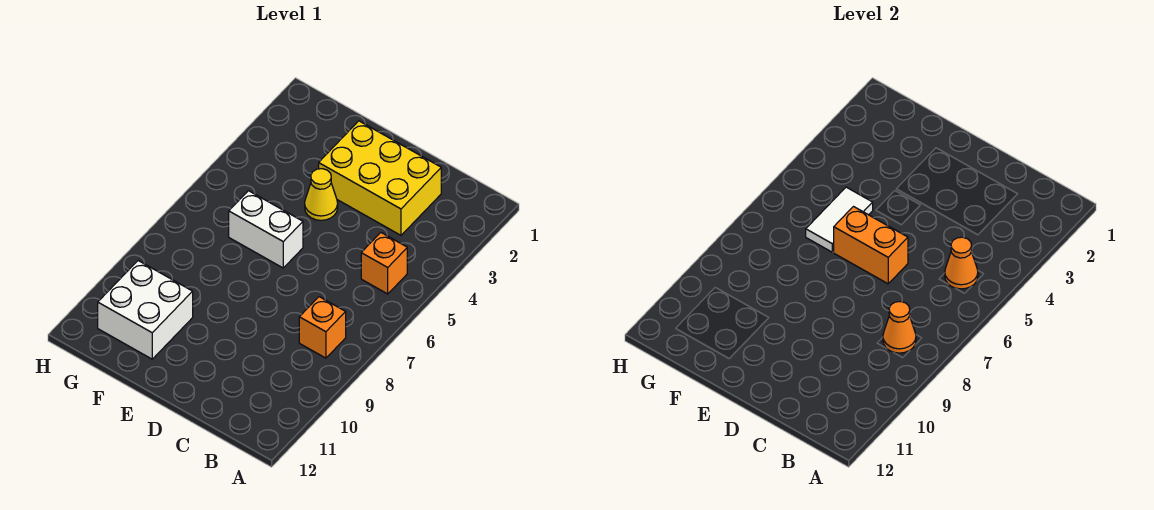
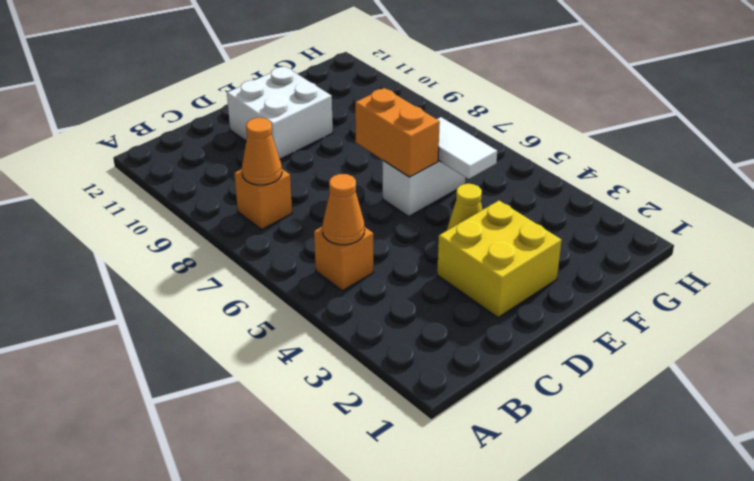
yellow brick C2:E3 level 1 -> yellow brick D2:E3 level 1
orange brick D6:E6 level 2 -> orange brick E6:E7 level 2
white brick F10:G11 level 1 -> white brick D10:E11 level 1

